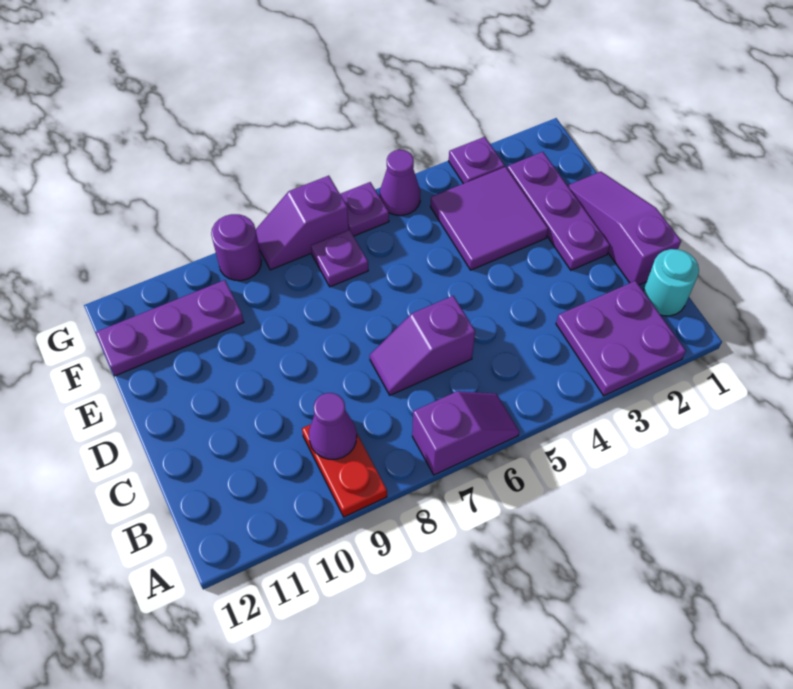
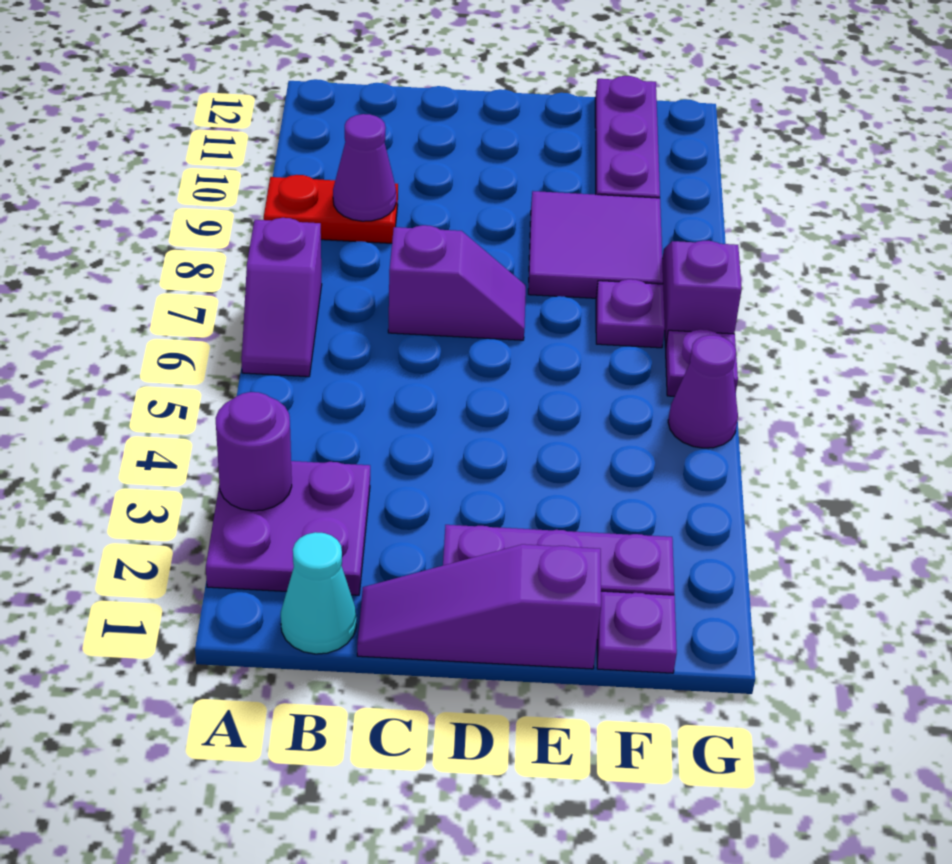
cyan round brick B1 level 1 -> cyan cone B1 level 1
purple slope C1:E1 level 1 top C -> purple slope C1:E1 level 1 top E
purple slope C6:C7 level 1 top 6 -> purple slope C7:D7 level 1 top C
purple tile E3:F4 level 1 -> purple tile E8:F9 level 1
purple plate G3 level 1 -> purple plate F1 level 1
purple round brick G9 level 1 -> purple round brick A3 level 2

